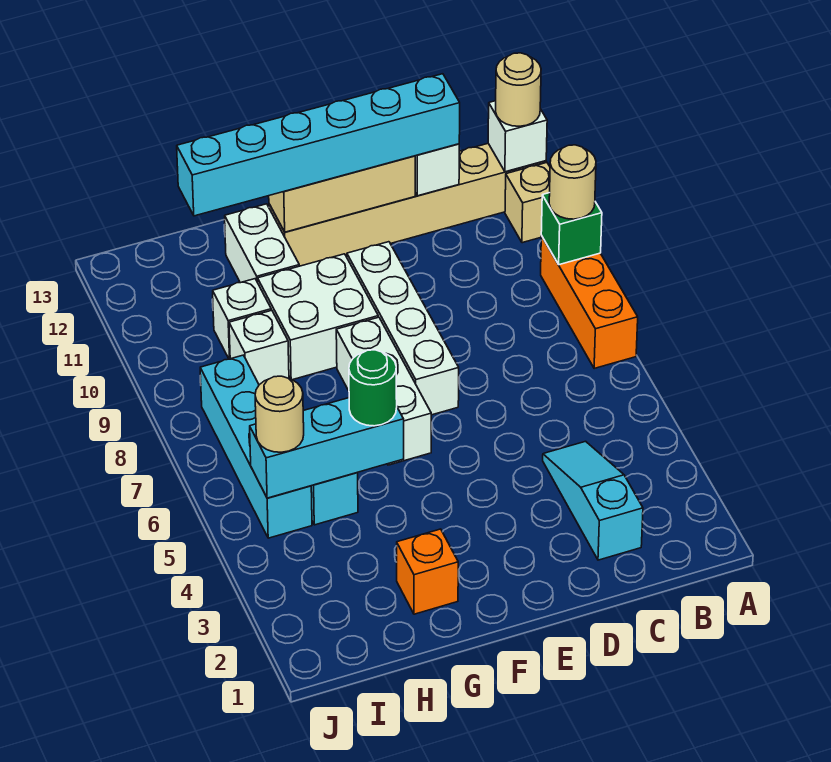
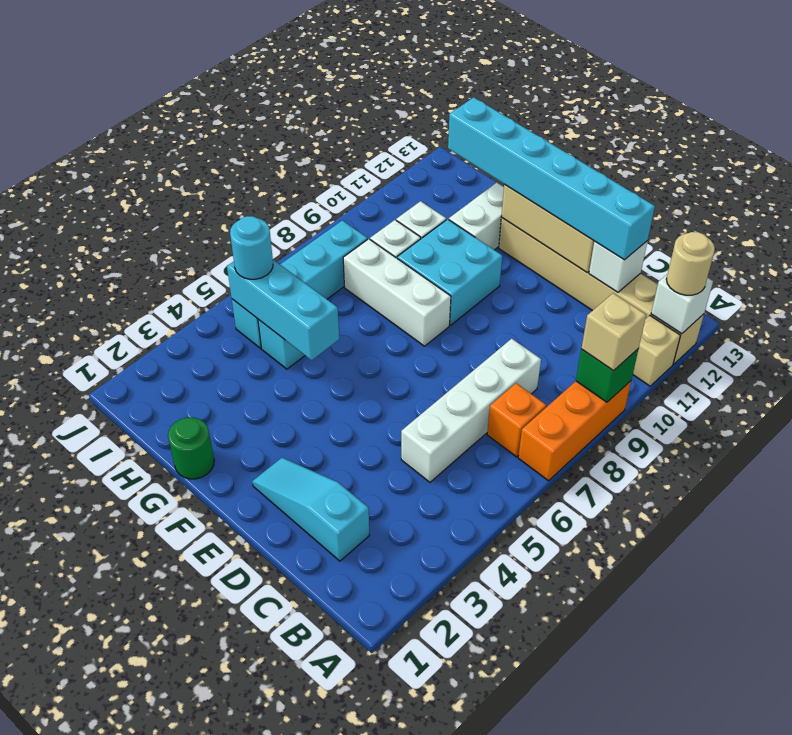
tan round brick A9 level 3 -> tan brick A9 level 3
cyan slope C2:C4 level 1 top 2 -> cyan slope C2:E2 level 1 top C
white brick E7:E10 level 1 -> white brick C5:C8 level 1
white brick F6:F8 level 1 -> white brick F8:H8 level 1
white brick F9:G10 level 1 -> cyan brick F9:G10 level 1
orange brick G2 level 1 -> orange brick B7 level 1
green round brick G5 level 3 -> green round brick G1 level 1
tan round brick I5 level 3 -> cyan round brick I5 level 3

